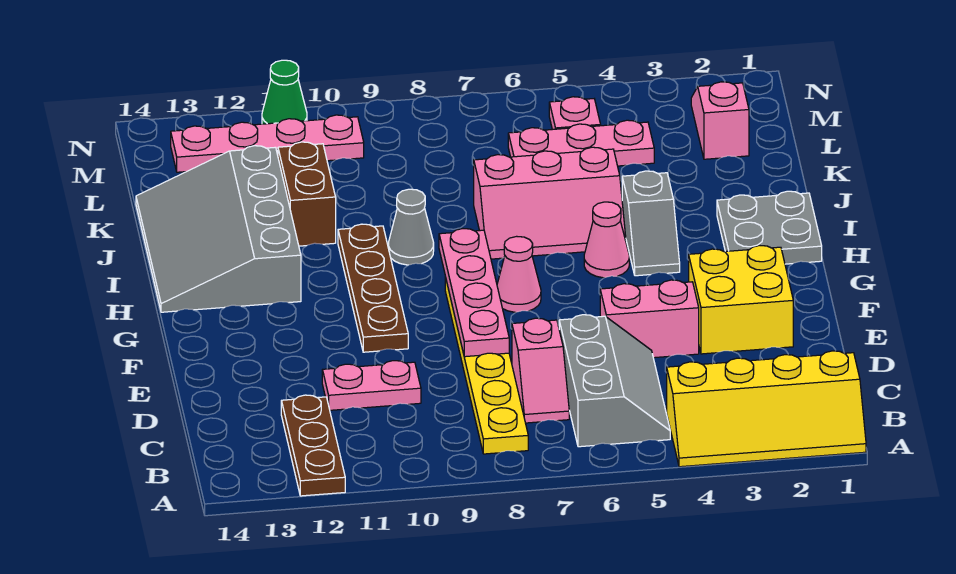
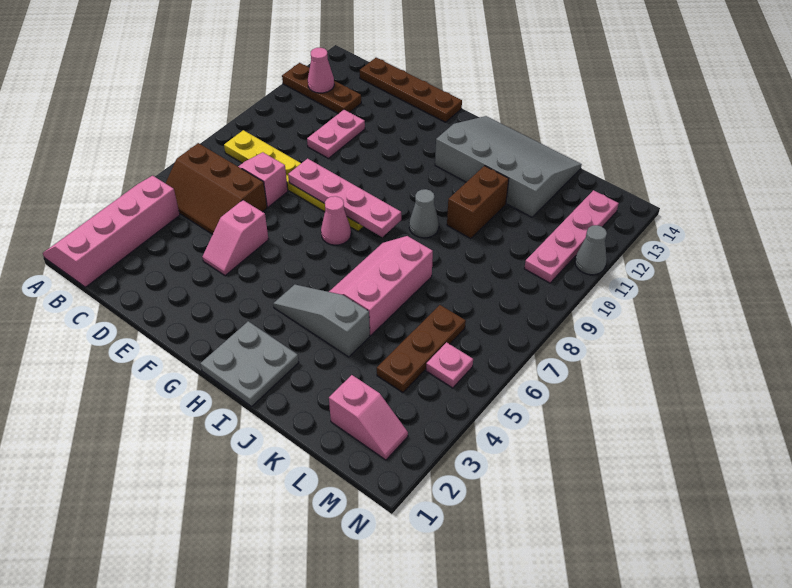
yellow slope A1:B4 level 1 top B -> pink slope A1:B4 level 1 top B
grey slope B5:D6 level 1 top 6 -> brown slope B5:D6 level 1 top 6
yellow brick E2:F3 level 1 -> none
pink brick E4:E5 level 1 -> pink slope E4:E5 level 1 top 5
brown plate F10:I10 level 1 -> brown plate C14:F14 level 1
grey slope H4:I4 level 1 top I -> grey slope H4:J4 level 1 top J
pink cone H5 level 1 -> pink cone B12 level 2
brown brick J11:K11 level 1 -> brown brick J10:J11 level 1
pink plate L4:L6 level 1 -> brown plate L4:L6 level 1
green cone N11 level 1 -> grey cone N11 level 1

